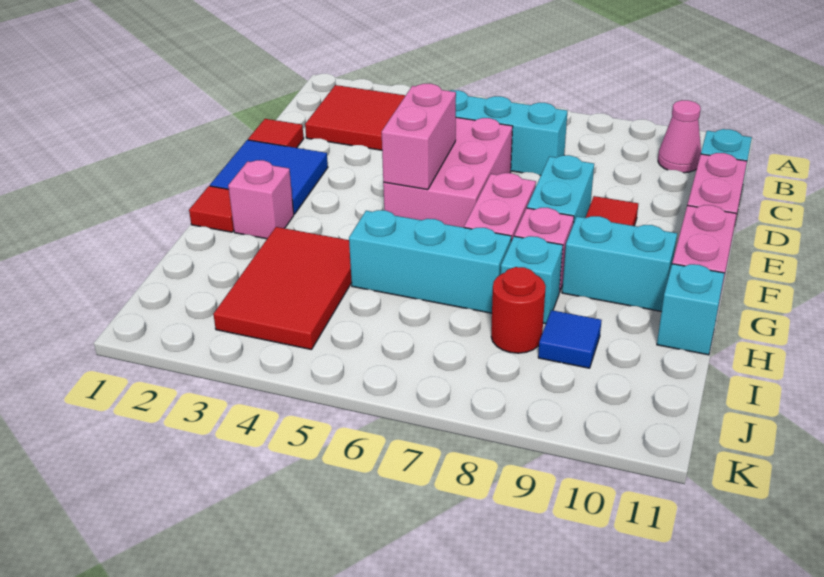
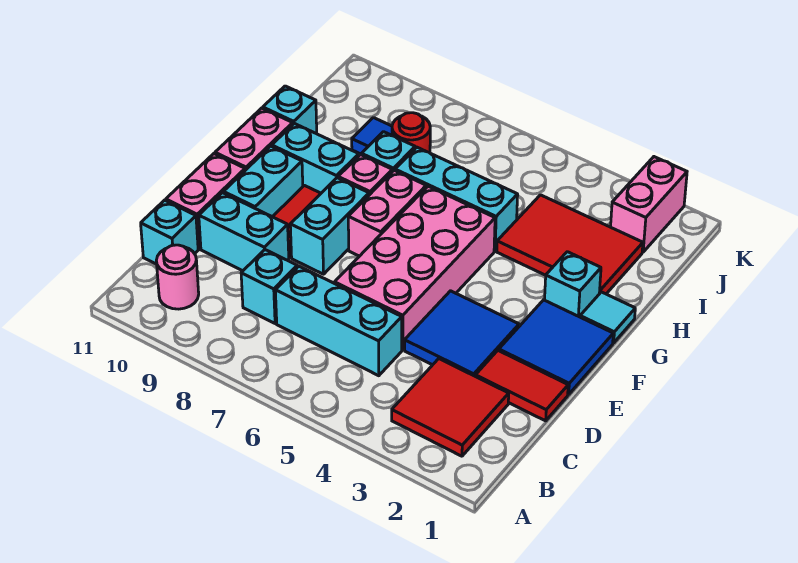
pink cone B10 level 1 -> pink round brick B10 level 1
none -> cyan brick C8 level 1
red tile D1 level 1 -> red tile D1:D2 level 1
none -> blue tile D3:E4 level 1
pink brick D5:F6 level 1 -> pink brick D5:G6 level 1
none -> cyan brick D9:D10 level 1
pink brick E5:F5 level 2 -> pink brick J2:K2 level 1
none -> cyan brick E10:F10 level 1
red tile G1 level 1 -> cyan tile G1 level 1
pink brick G2 level 1 -> cyan brick G2 level 1
red tile H3:J4 level 1 -> red tile H2:I4 level 1

